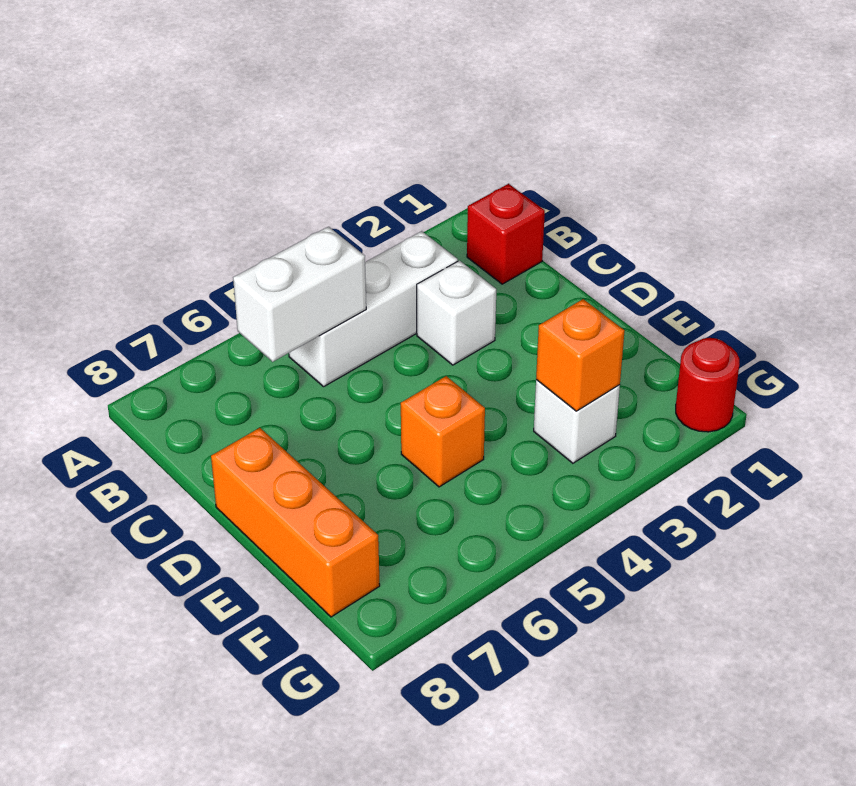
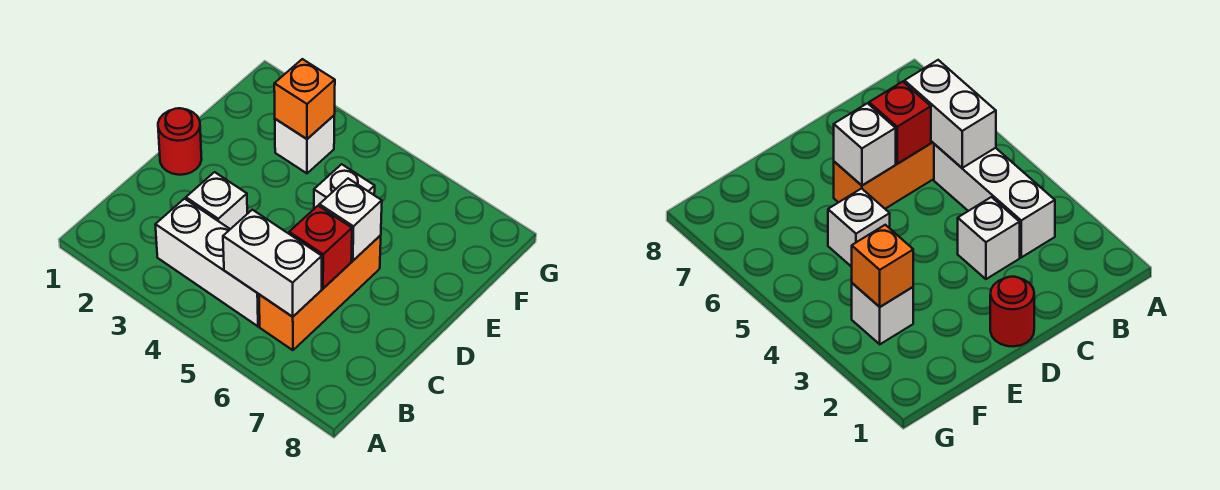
red brick B1 level 1 -> red brick C6 level 2
none -> white brick D6 level 2
orange brick D8:F8 level 1 -> orange brick B6:D6 level 1
orange brick E5 level 1 -> white brick E5 level 1
red round brick G1 level 1 -> red round brick D1 level 1

